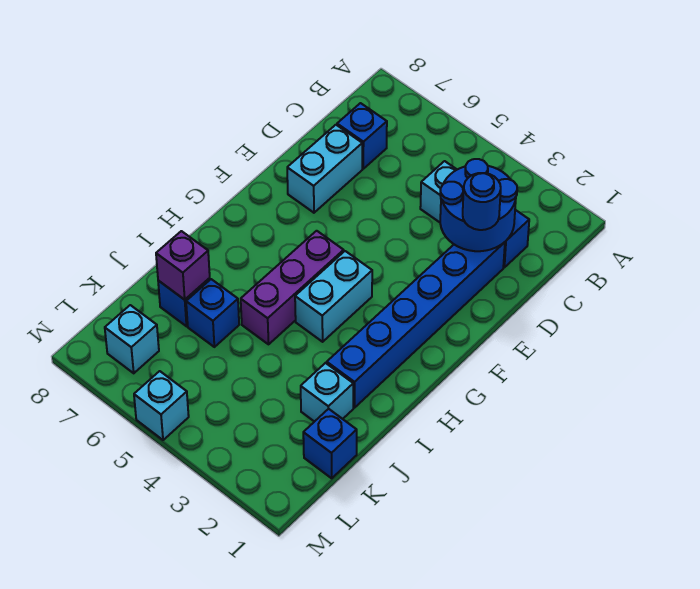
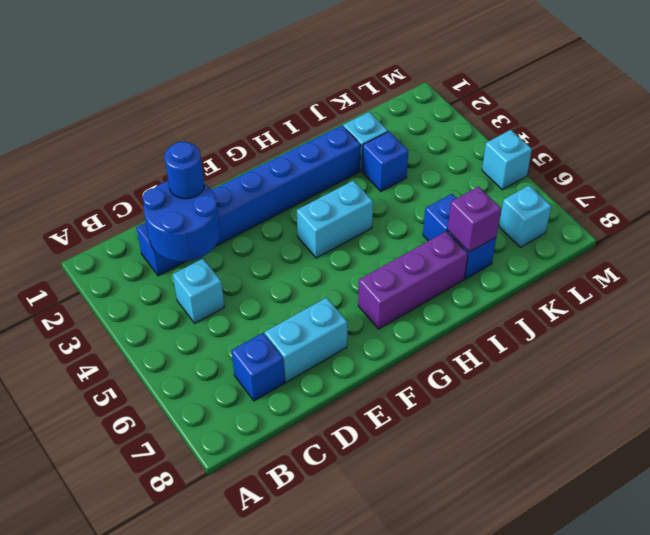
purple brick G5:I5 level 1 -> purple brick G7:I7 level 1
blue brick K1 level 1 -> blue brick J3 level 1

